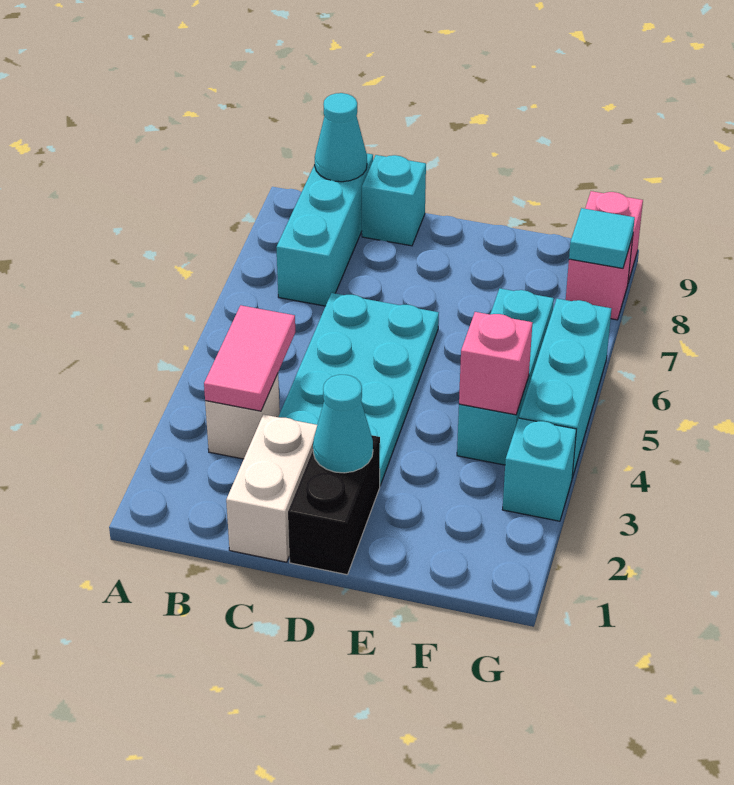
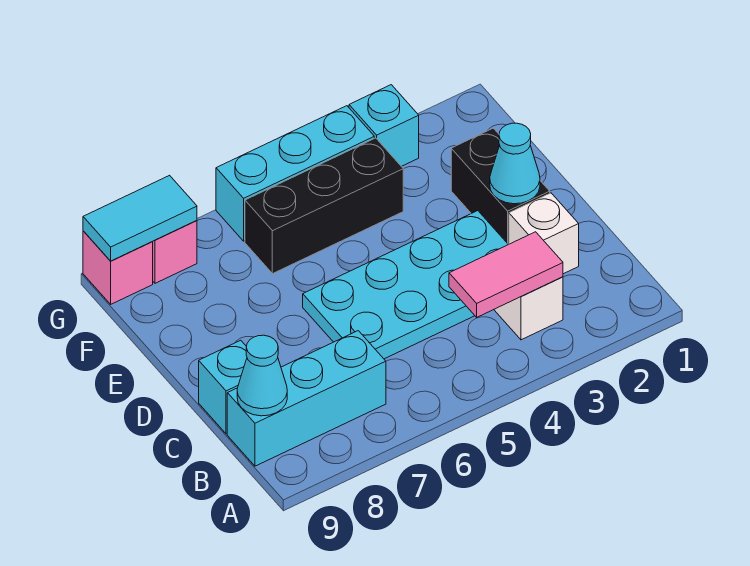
white brick C1:C2 level 1 -> white brick C2 level 1
black brick D1:D2 level 1 -> black brick D2:E2 level 1
cyan brick F4:F6 level 1 -> black brick F4:F6 level 1
pink brick F4 level 2 -> none
cyan tile G8 level 2 -> cyan tile G8:G9 level 2

